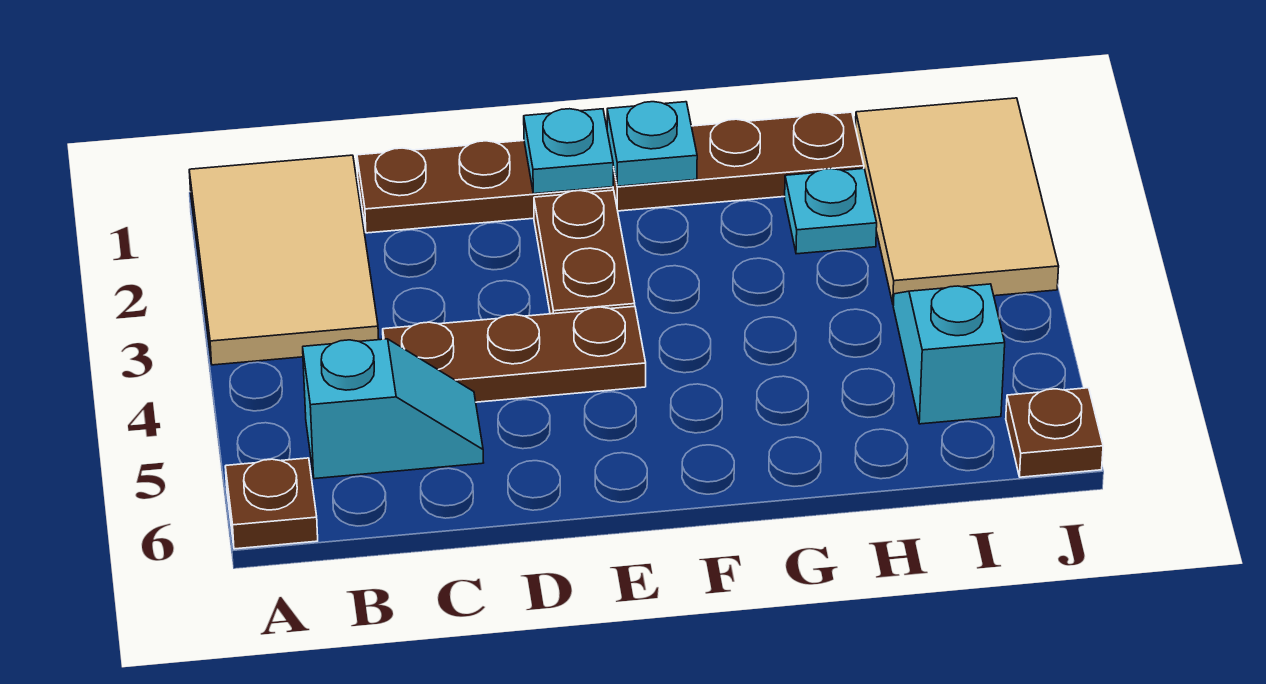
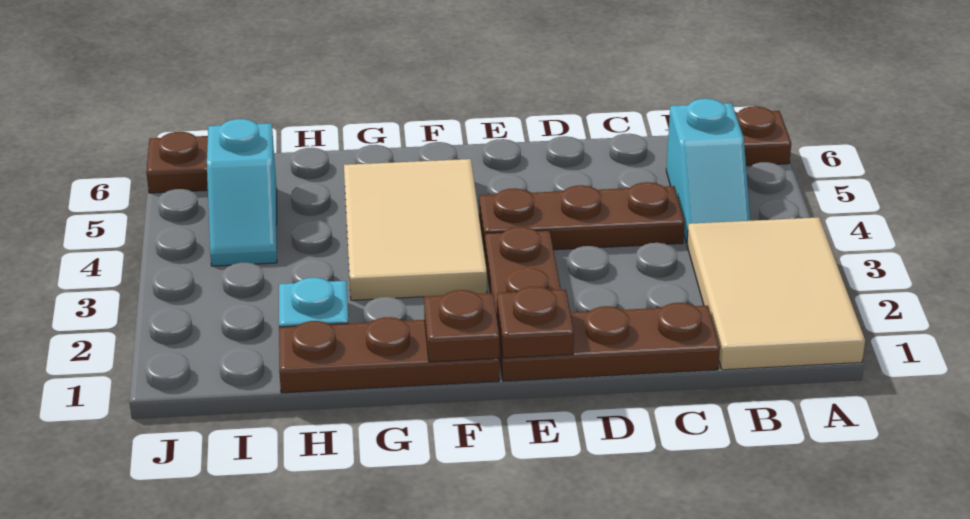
cyan slope B5:C5 level 1 top B -> cyan slope B4:B5 level 1 top 5
cyan plate E1 level 2 -> brown plate E1 level 2
cyan plate F1 level 2 -> brown plate F1 level 2
tan tile I1:J3 level 1 -> tan tile F3:G5 level 1

